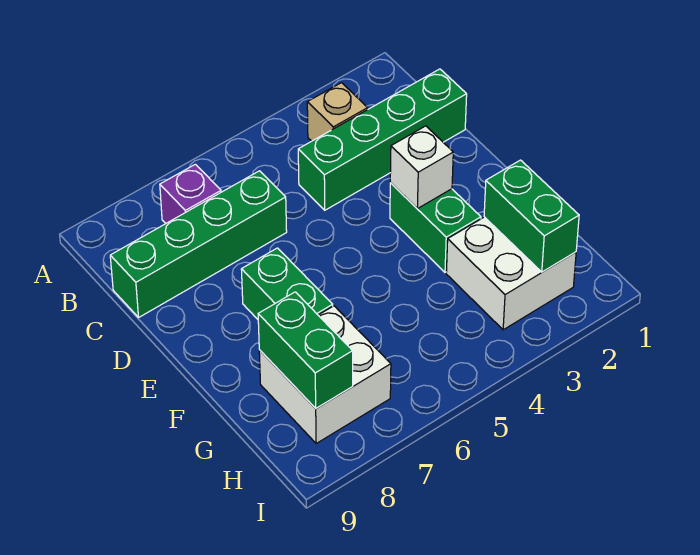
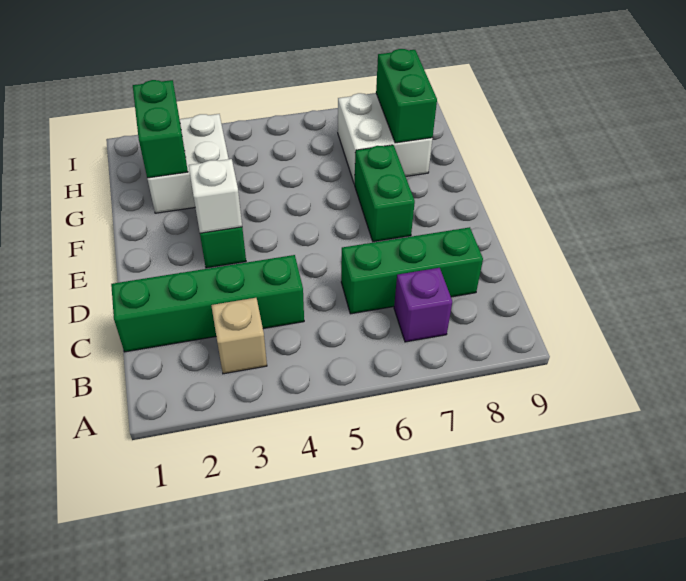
green brick C6:C9 level 1 -> green brick C6:C8 level 1

